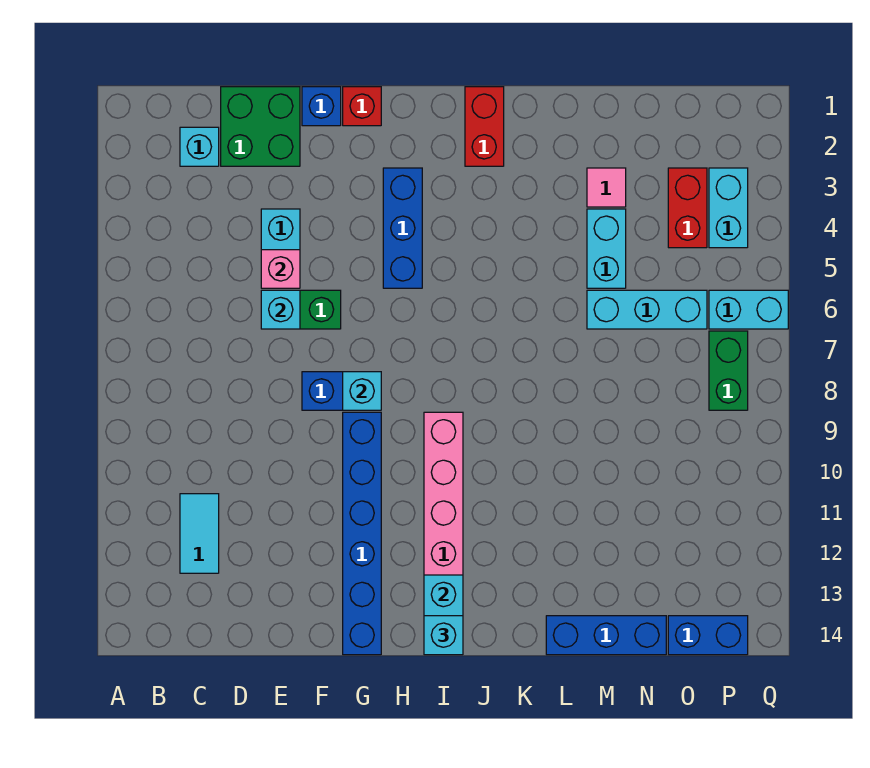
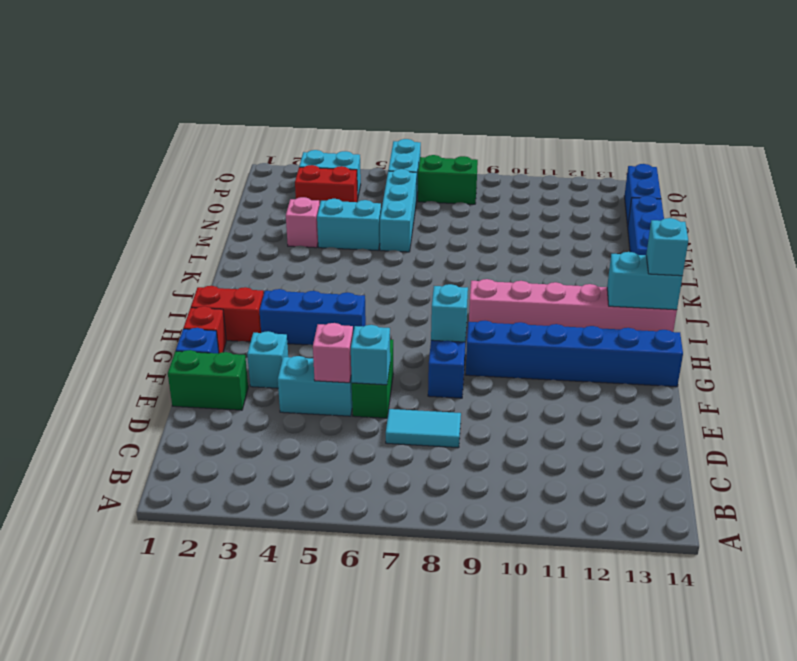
cyan brick C2 level 1 -> cyan brick F3 level 1
cyan tile C11:C12 level 1 -> cyan tile D7:D8 level 1
green brick D1:E2 level 1 -> green brick E1:E2 level 1
red brick J1:J2 level 1 -> red brick H1:H2 level 1
pink tile M3 level 1 -> pink brick M3 level 1

